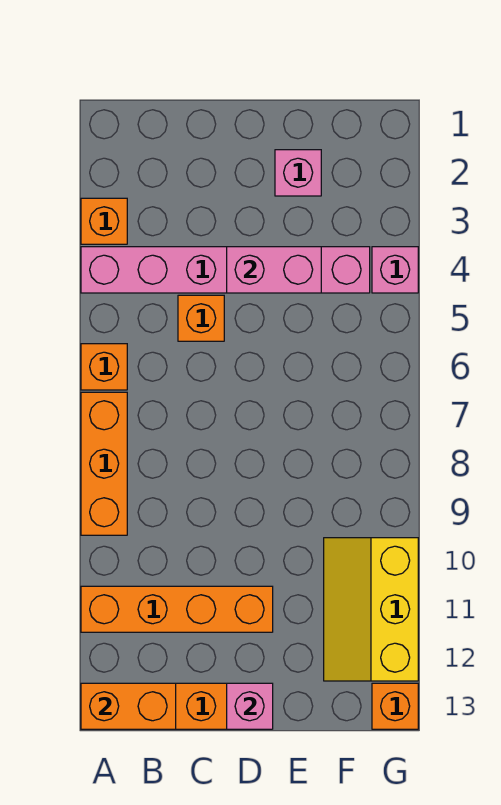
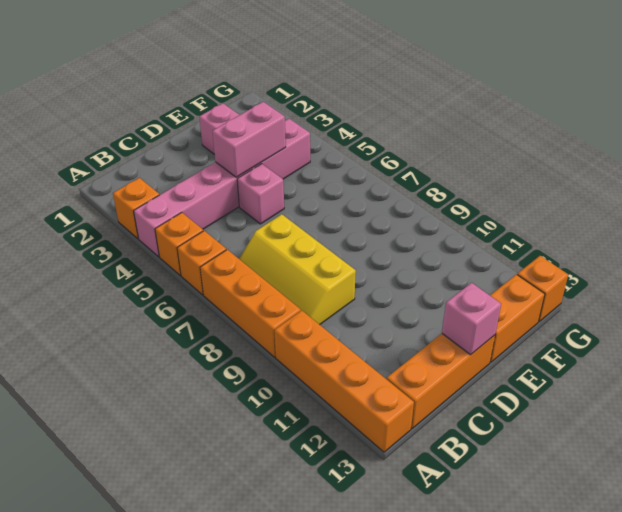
orange brick A11:D11 level 1 -> orange brick A10:A13 level 1
orange brick A13:B13 level 2 -> orange brick E13:F13 level 1
orange brick C5 level 1 -> orange brick A5 level 1
yellow slope F10:G12 level 1 top G -> yellow slope B7:C9 level 1 top C
pink brick G4 level 1 -> pink brick D5 level 1

